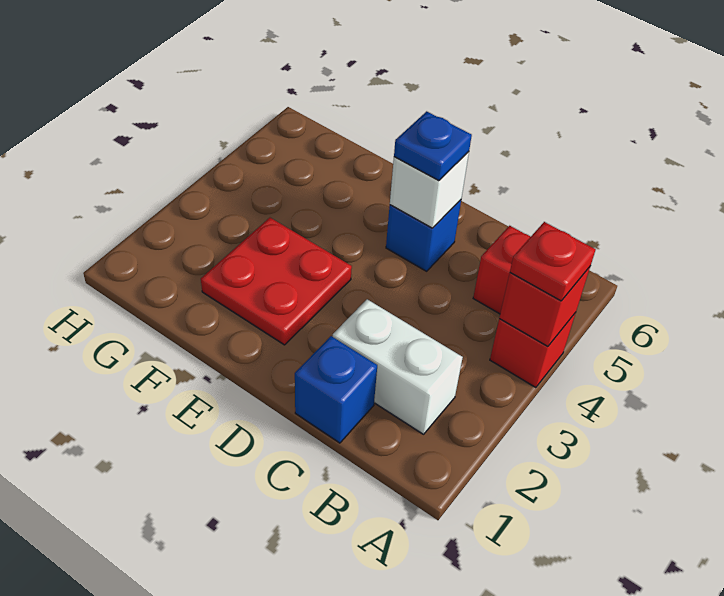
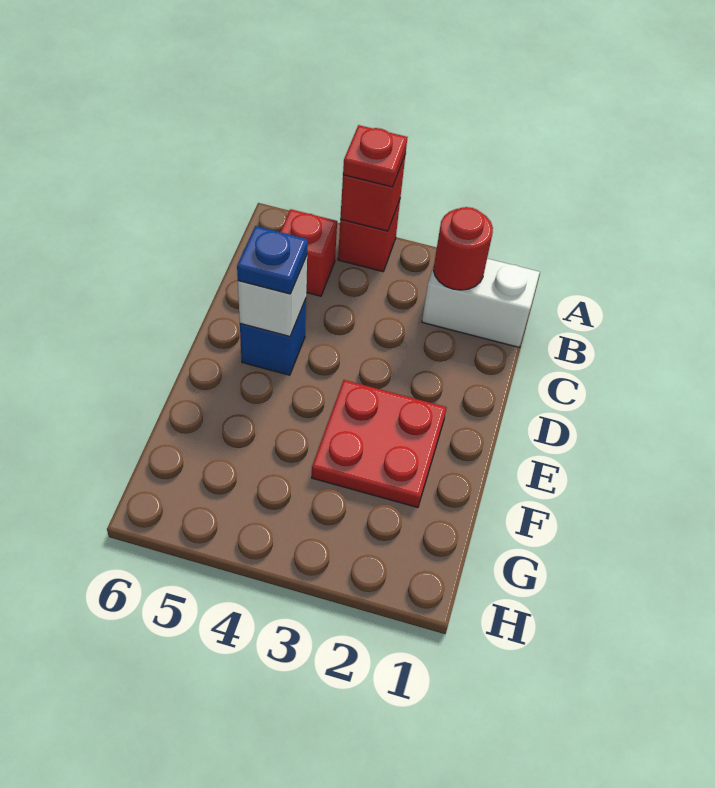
white brick B2:C2 level 1 -> white brick B1:B2 level 1
none -> red round brick B2 level 2
blue brick C1 level 1 -> none

